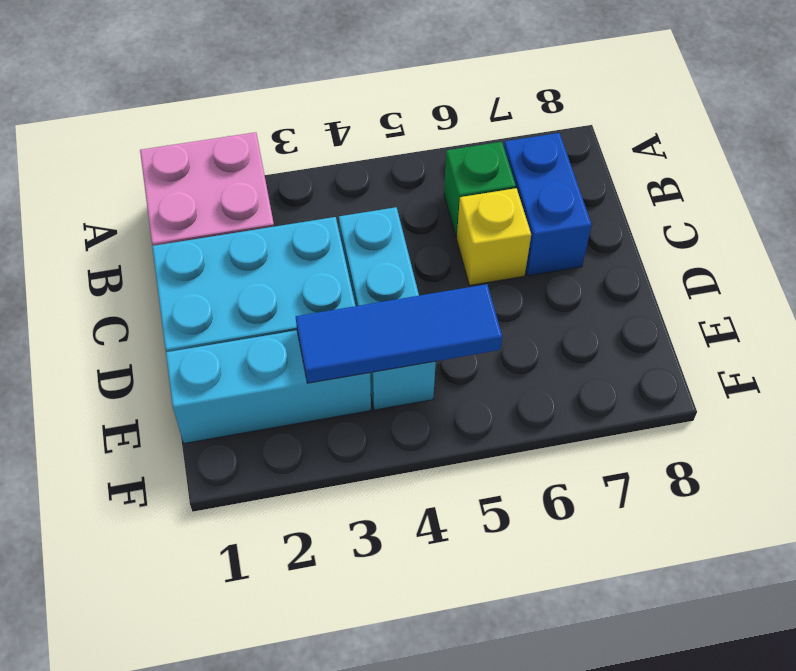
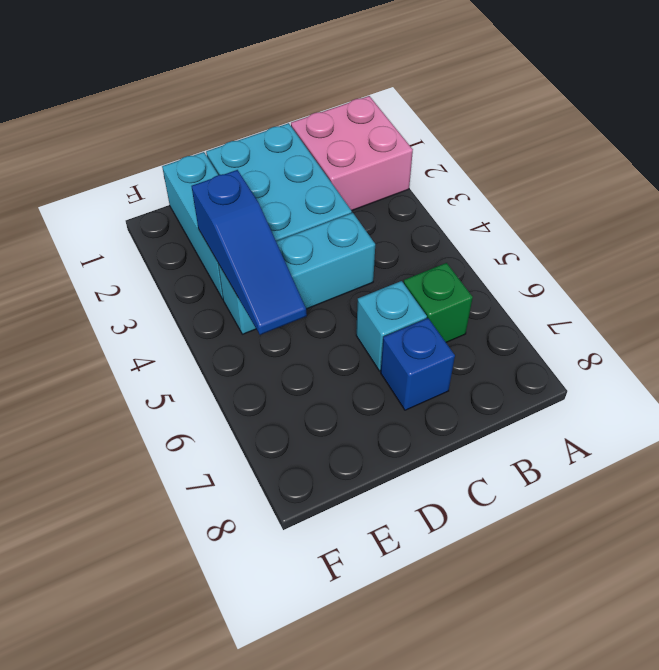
blue brick B7:C7 level 1 -> blue brick C7 level 1
yellow brick C6 level 1 -> cyan brick C6 level 1
blue tile E3:E5 level 2 -> blue slope E3:E5 level 2 top 3

